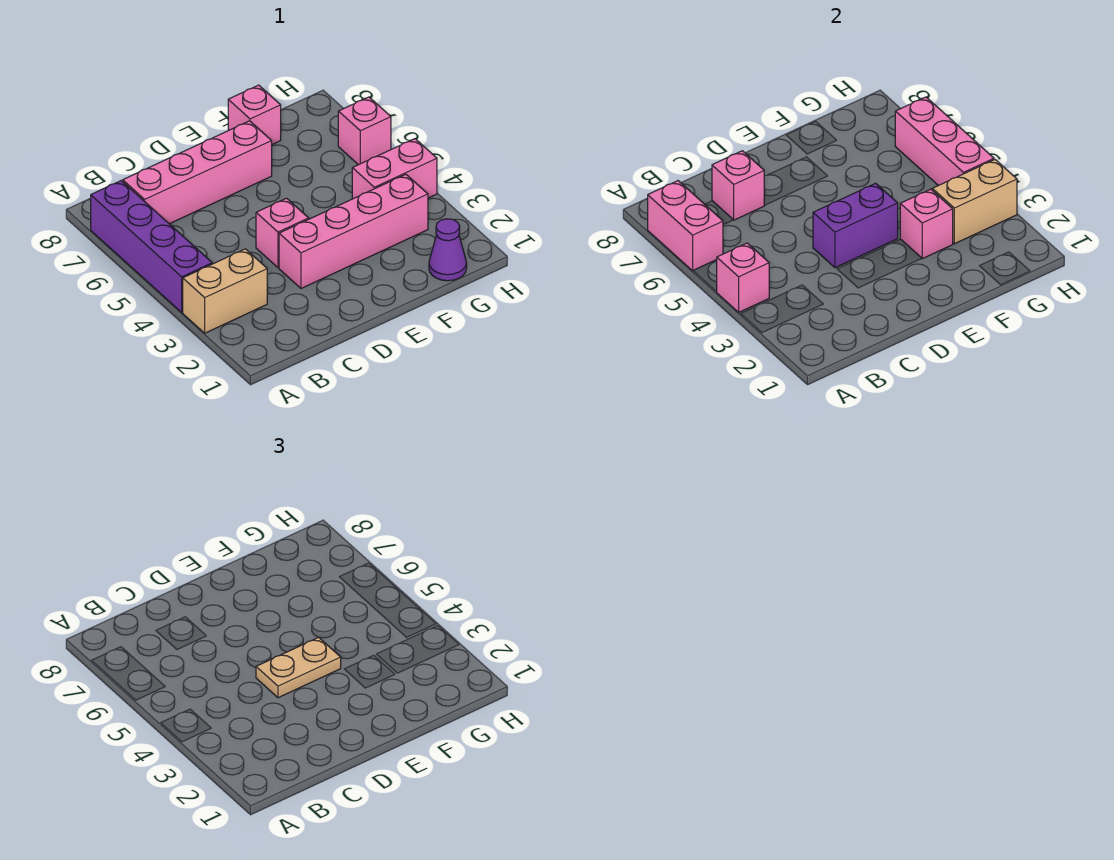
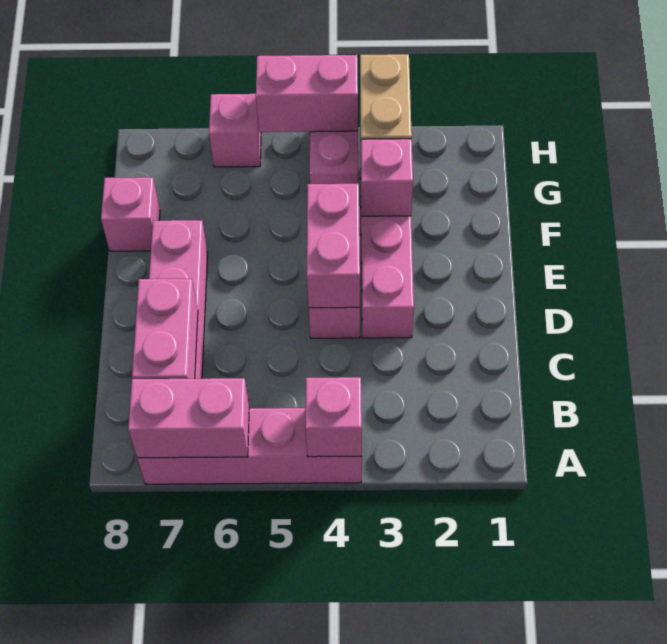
tan brick A3:B3 level 1 -> none
purple brick A4:A7 level 1 -> pink brick A4:A7 level 1
pink brick C7 level 2 -> pink brick B7:C7 level 2
purple brick D4:E4 level 2 -> pink brick D4:E4 level 2
tan plate D4:E4 level 3 -> none
purple cone G1 level 1 -> none
pink brick H4:H6 level 2 -> pink brick H4:H5 level 2

